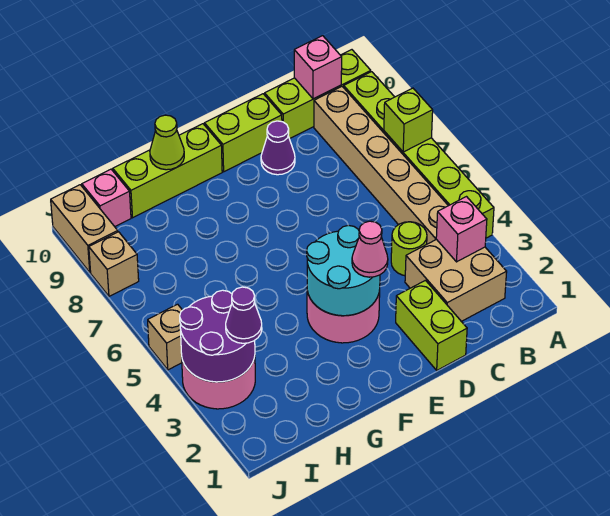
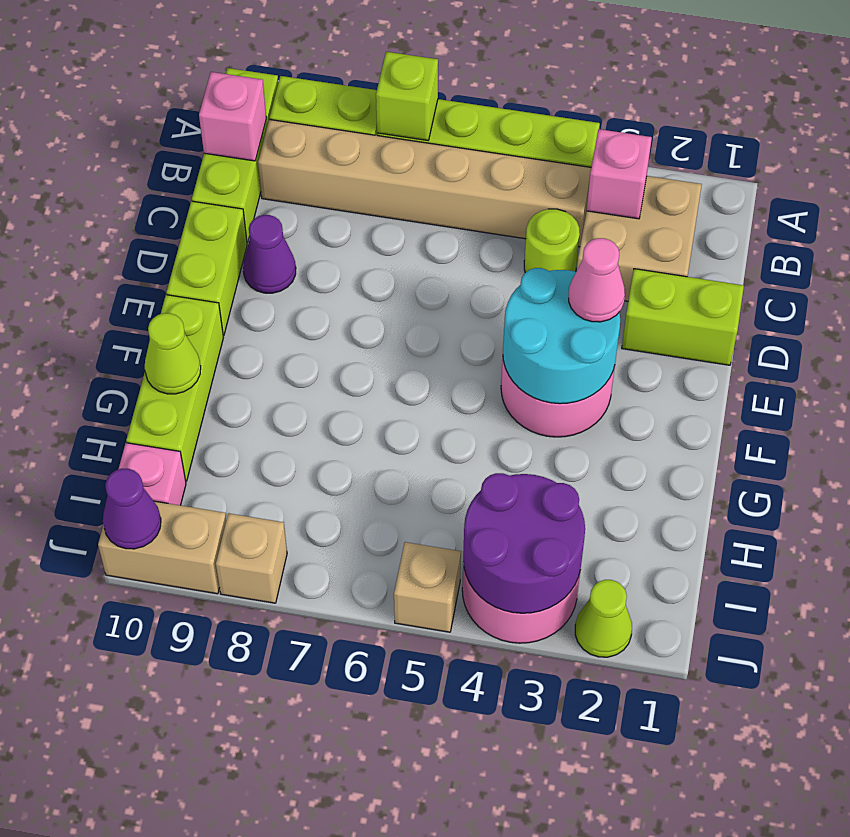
purple cone I3 level 3 -> purple cone J10 level 2
none -> lime cone J2 level 1

